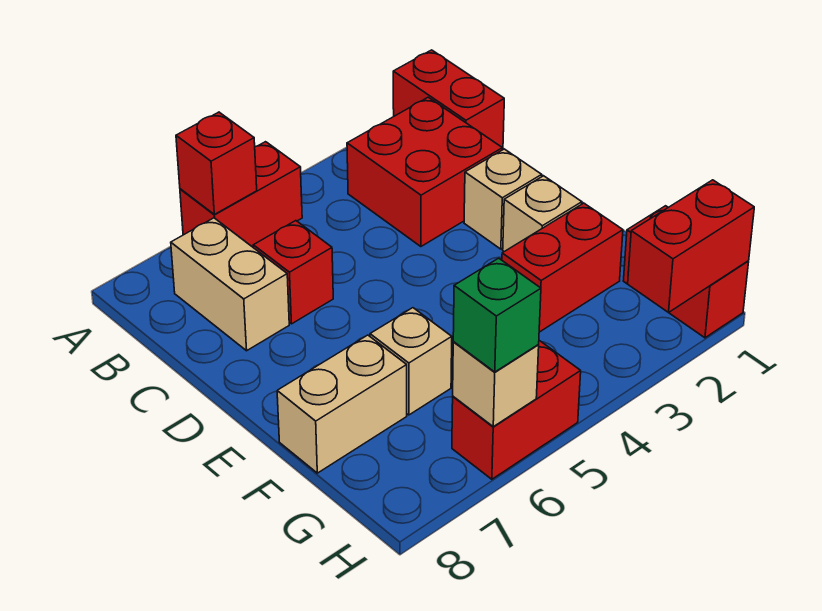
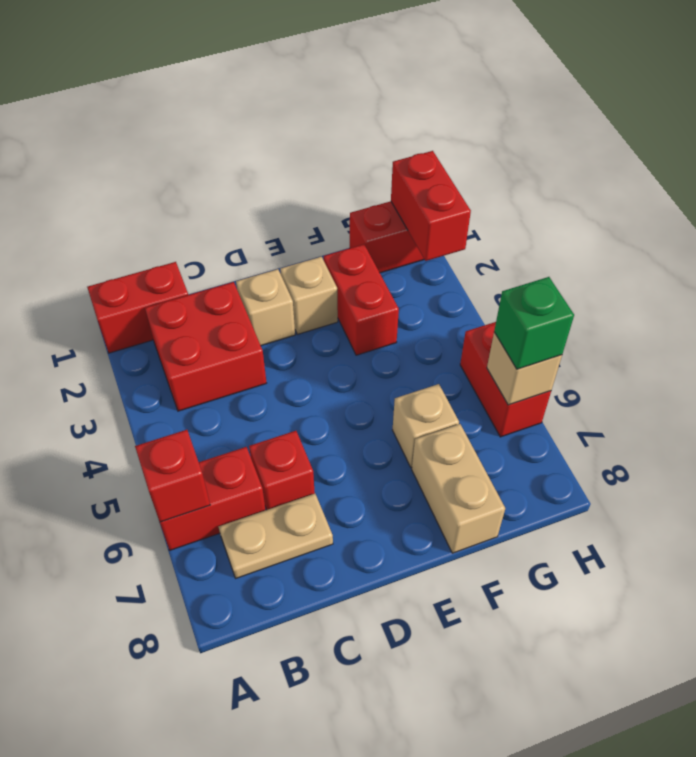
red brick A5:A6 level 1 -> red brick A6:B6 level 1
tan brick B7:C7 level 1 -> tan plate B7:C7 level 1

